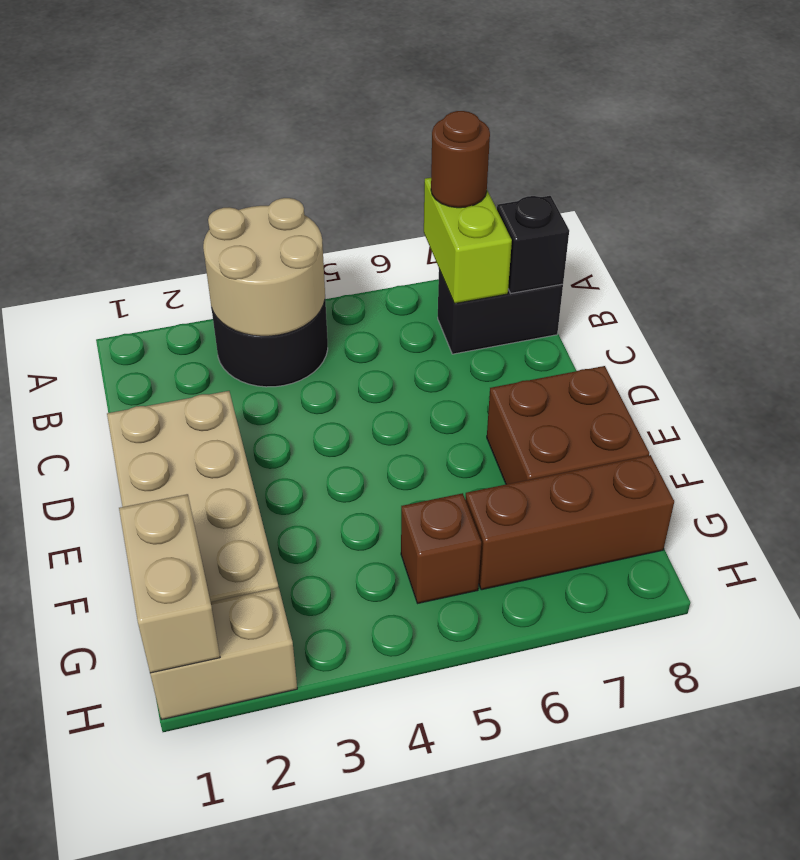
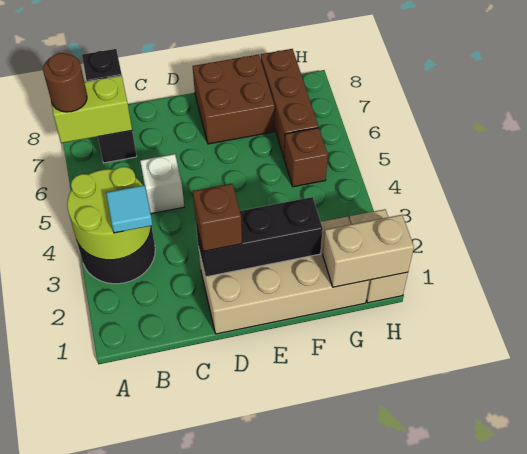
tan round brick A3:B4 level 2 -> lime round brick A3:B4 level 2
none -> cyan tile B3 level 3
none -> white brick C5 level 1
none -> black brick D2:F2 level 2
none -> brown brick D2 level 3

